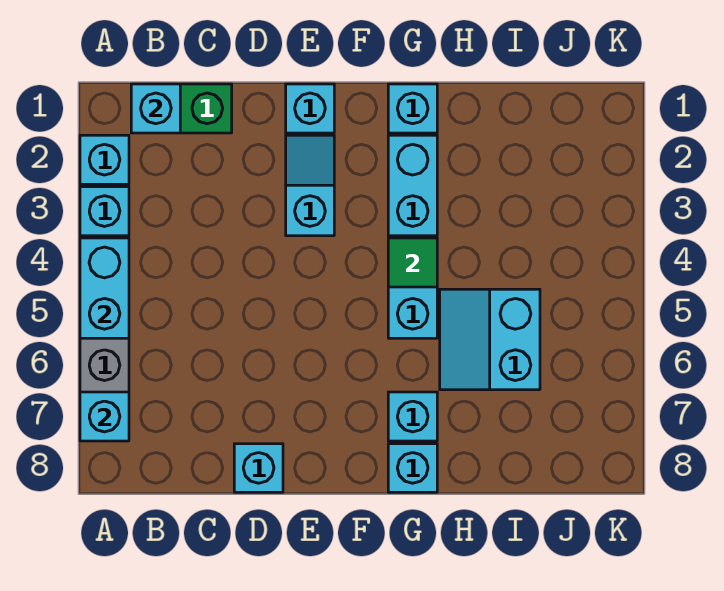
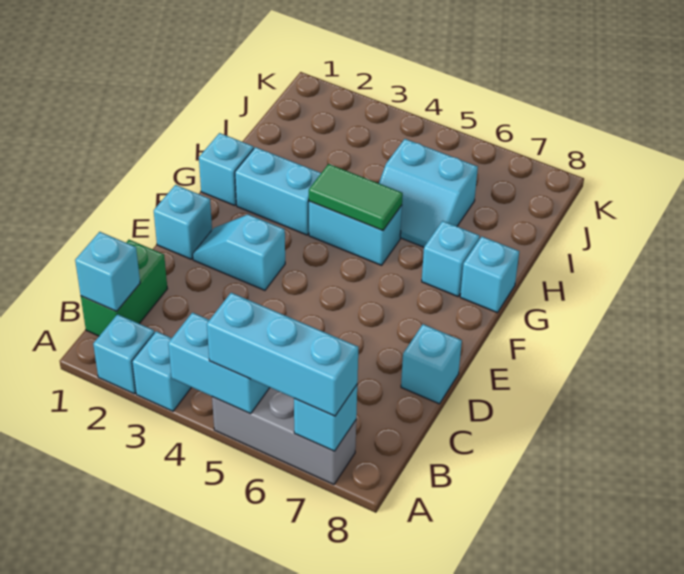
none -> cyan brick A5:A7 level 3
green tile G4 level 2 -> green tile G4:G5 level 2

